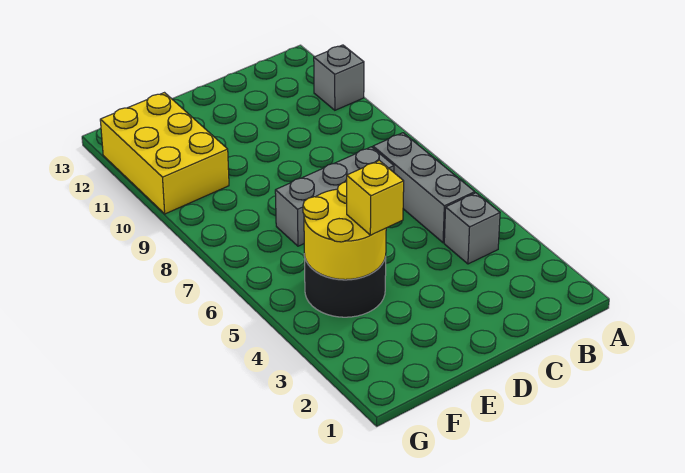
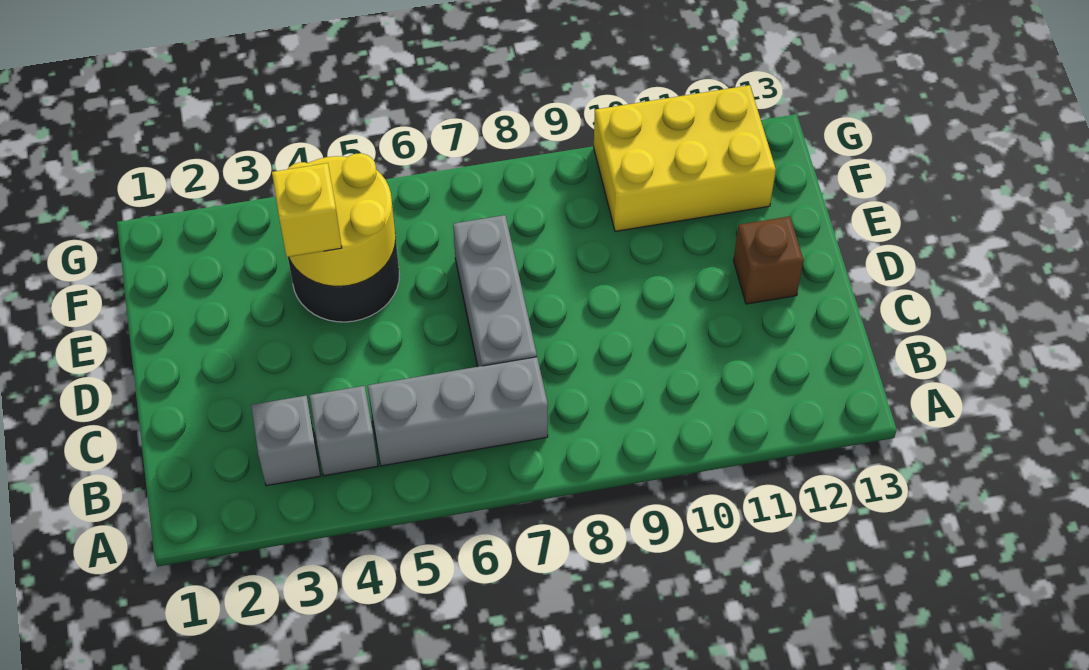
grey brick A11 level 1 -> grey brick B3 level 1
none -> brown brick D12 level 1

